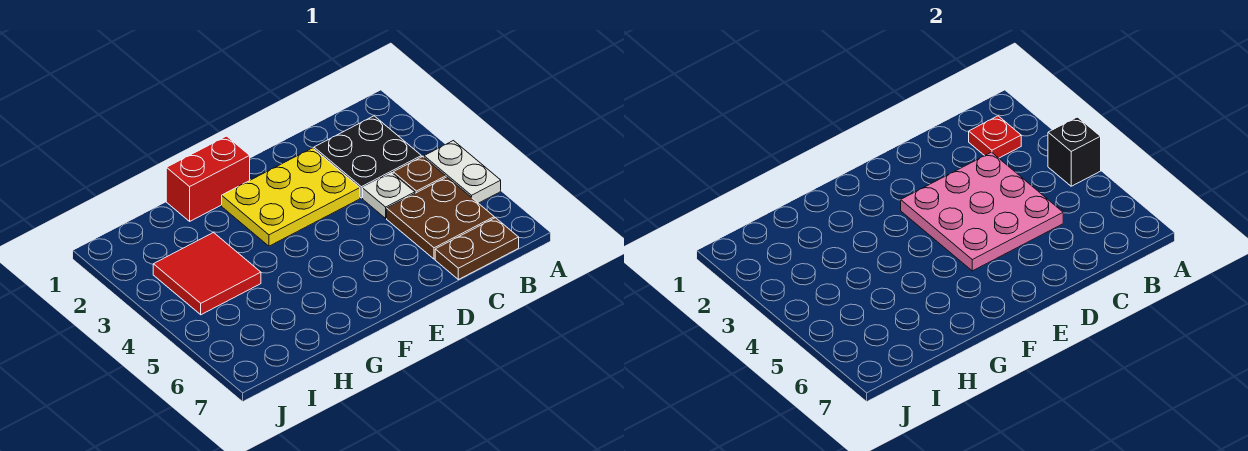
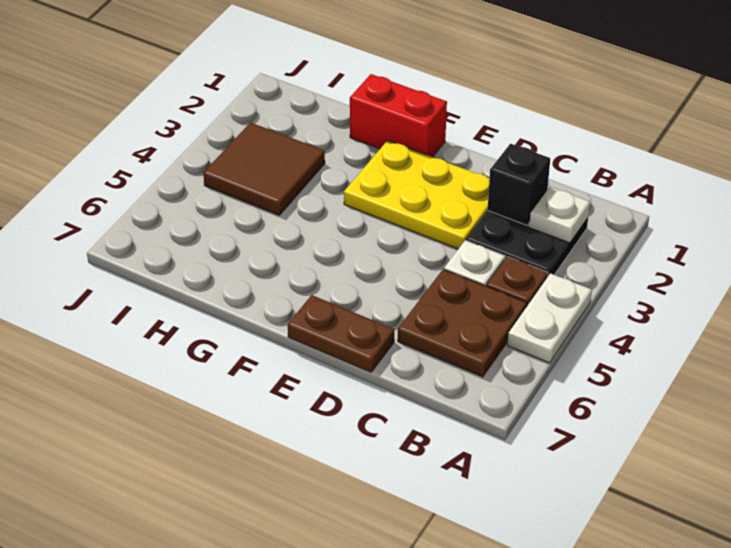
black brick A4 level 2 -> black brick C2 level 2
red plate B2 level 2 -> white plate B2 level 2
brown plate B7:C7 level 1 -> brown plate D7:E7 level 1
pink plate C3:E5 level 2 -> none
red tile H3:I4 level 1 -> brown tile H3:I4 level 1

